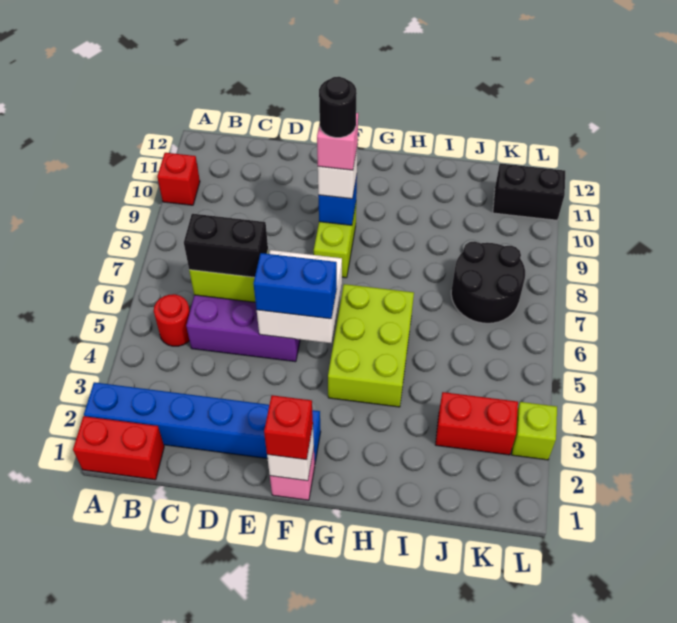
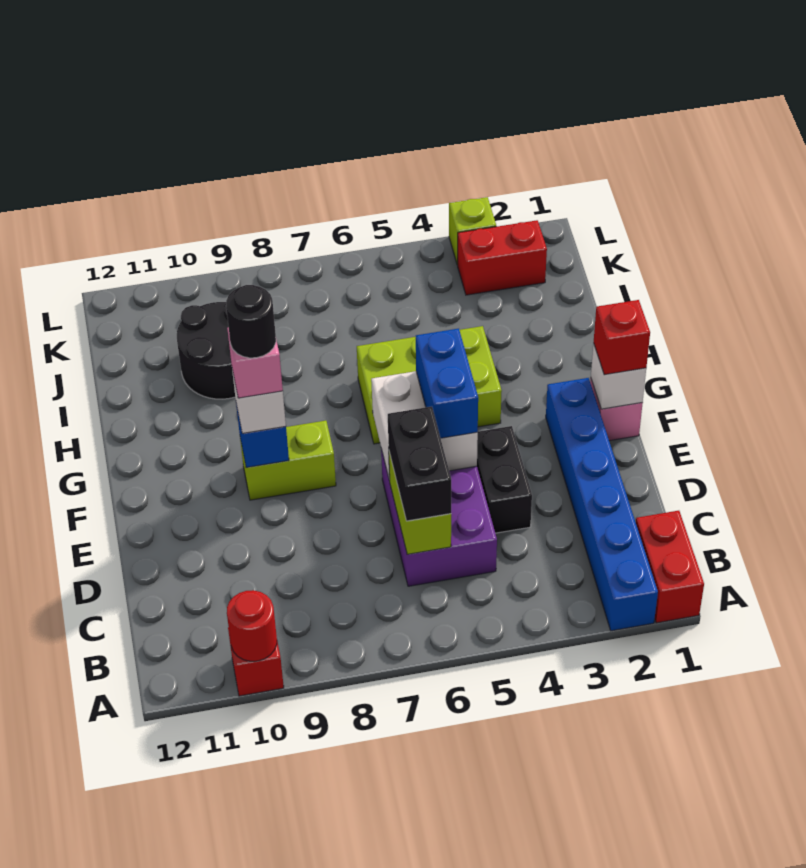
red round brick B5 level 1 -> red round brick A10 level 2
red brick J3:K3 level 1 -> red brick K2:K3 level 1
black round brick J7:K8 level 1 -> black round brick I9:J10 level 1
black brick K11:L11 level 1 -> black brick D4:E4 level 1

